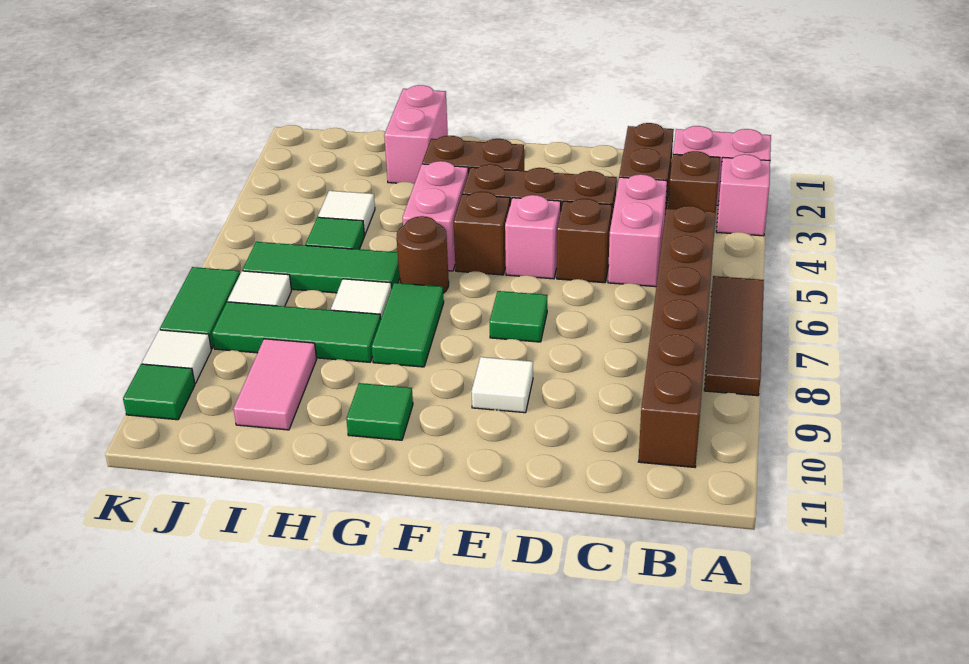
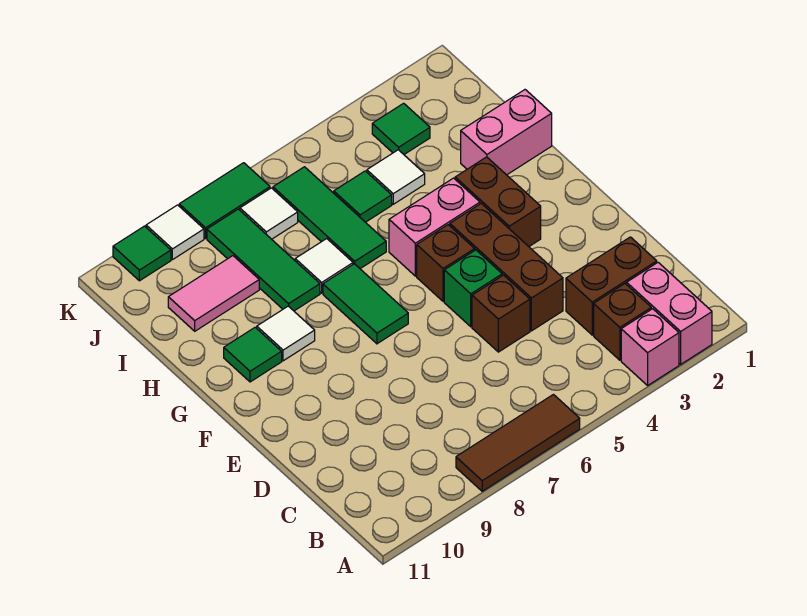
brown brick B5:B10 level 1 -> none
pink brick C4:C5 level 1 -> none
pink brick E5 level 1 -> green brick E5 level 1
green tile E7 level 1 -> green tile J3 level 1
white tile E9 level 1 -> white tile G9 level 1
brown round brick G6 level 1 -> none
green tile G7:G8 level 1 -> green tile F7:G7 level 1

